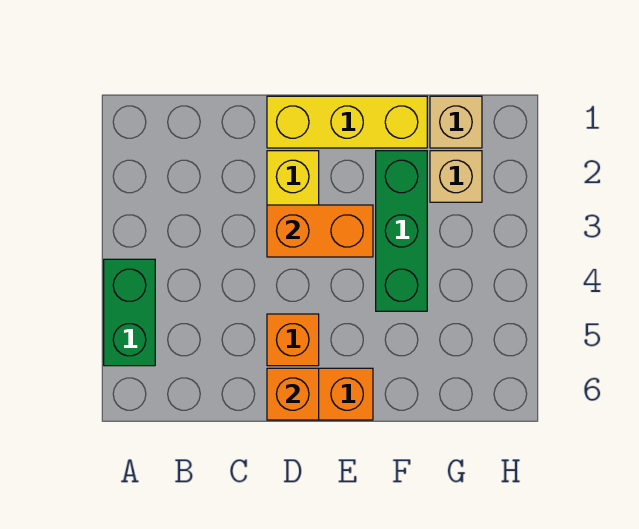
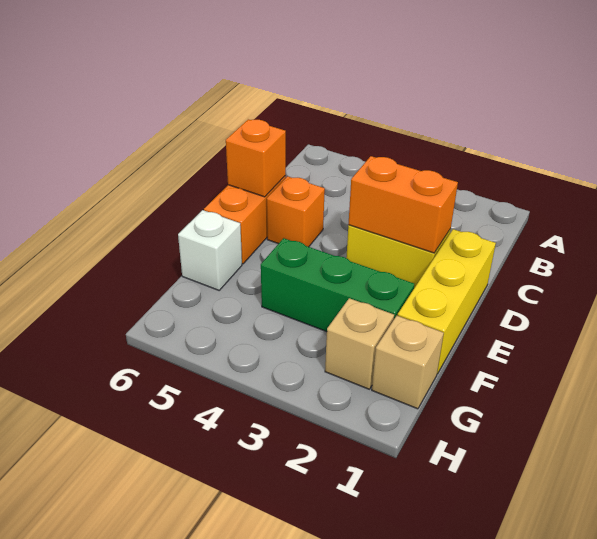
green brick A4:A5 level 1 -> none
orange brick D3:E3 level 2 -> orange brick D2:D3 level 2
none -> white brick F6 level 1

